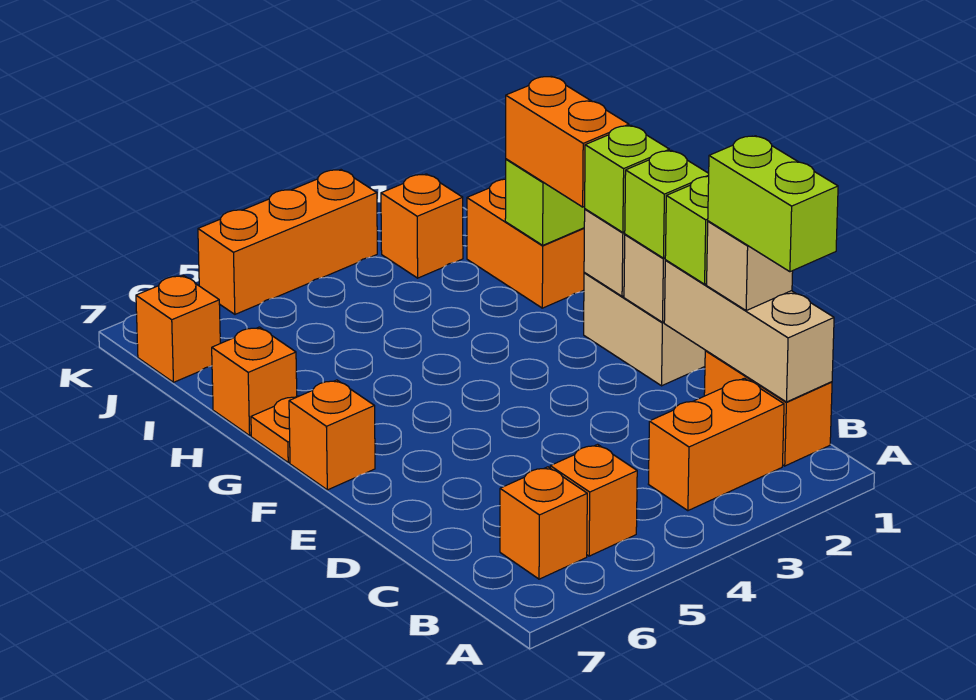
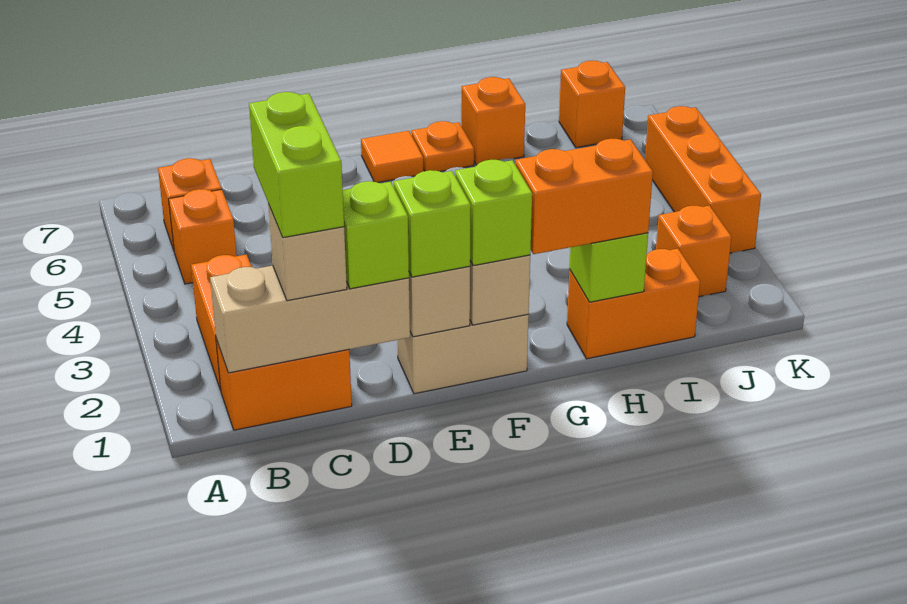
lime brick B1:C1 level 4 -> lime brick C1:C2 level 4
orange brick F7 level 1 -> orange tile F7 level 1

